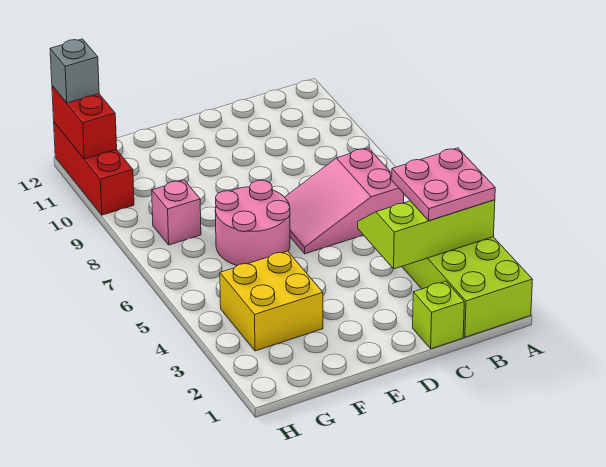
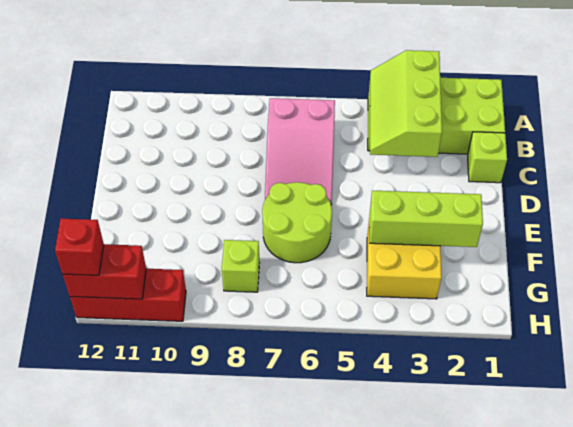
pink plate A3:B4 level 3 -> none
pink round brick E6:F7 level 1 -> lime round brick E6:F7 level 1
none -> lime brick F2:F4 level 2
pink brick G8 level 1 -> lime brick G8 level 1
grey brick H12 level 3 -> red brick H12 level 3

